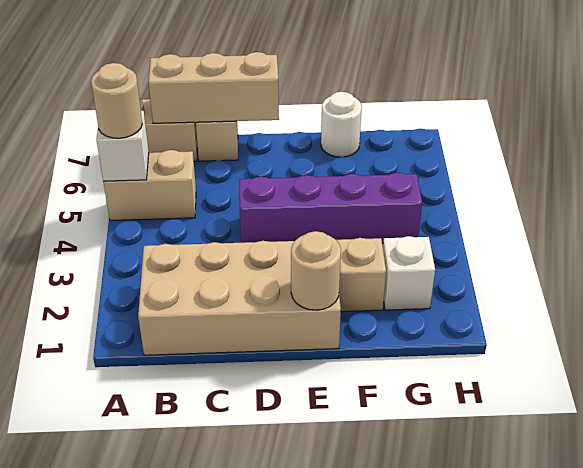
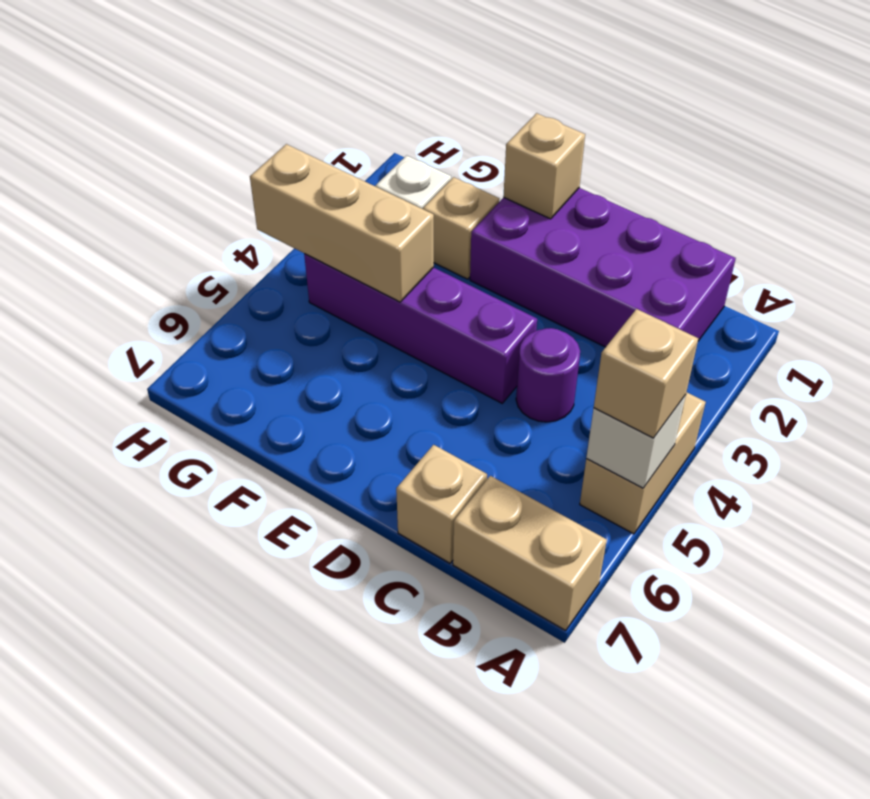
tan brick A5:B5 level 1 -> tan brick A4:A5 level 1
tan round brick A5 level 3 -> tan brick A5 level 3
tan brick B1:E2 level 1 -> purple brick B1:E2 level 1
tan brick B7:D7 level 2 -> tan brick F4:H4 level 2
none -> purple round brick C4 level 1
tan round brick E1 level 2 -> tan brick E1 level 2
white round brick F7 level 1 -> none

